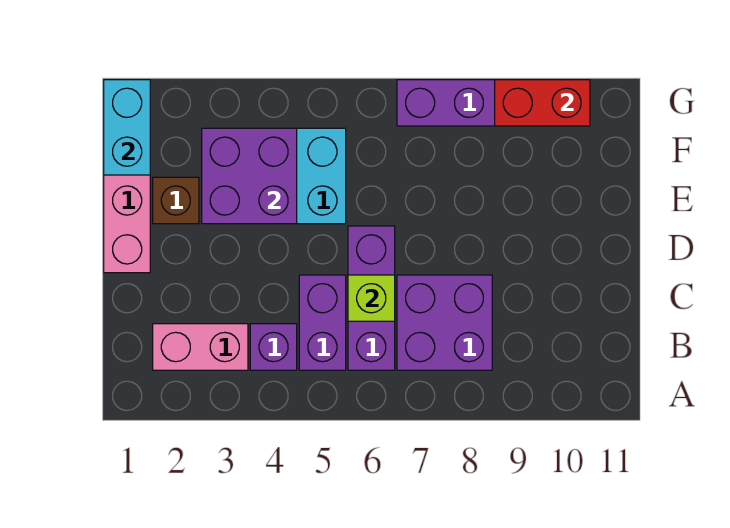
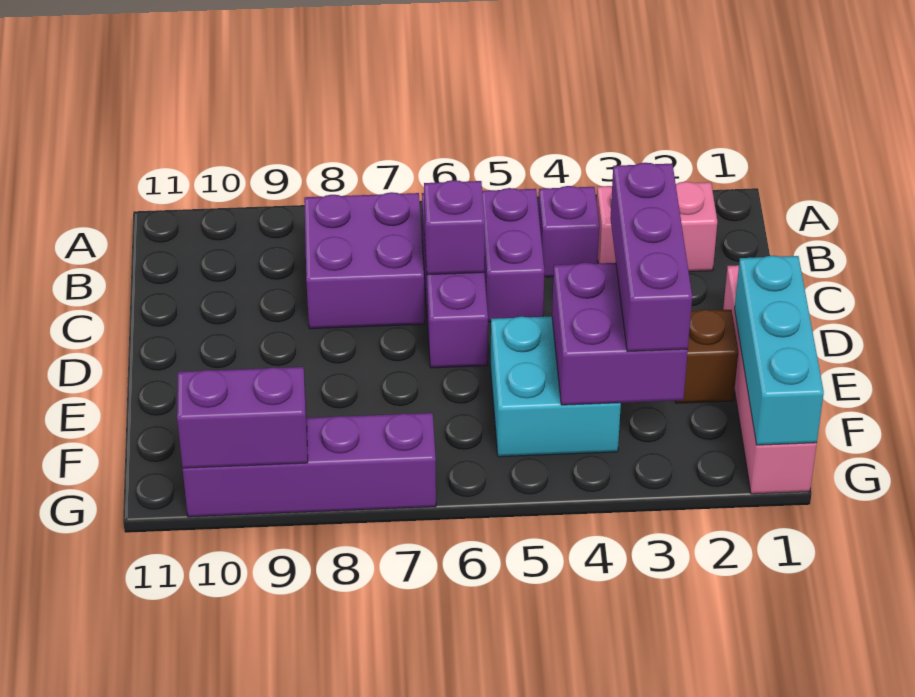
lime brick C6 level 2 -> purple brick C6 level 2
none -> purple brick D3:F3 level 3
cyan brick F1:G1 level 2 -> cyan brick E1:G1 level 2
red brick G9:G10 level 2 -> purple brick G9:G10 level 2

